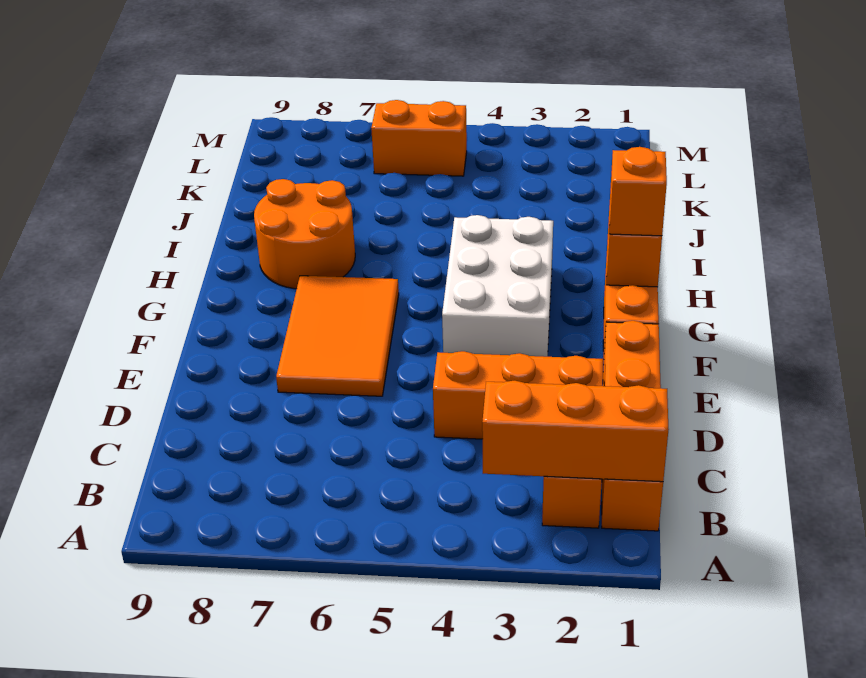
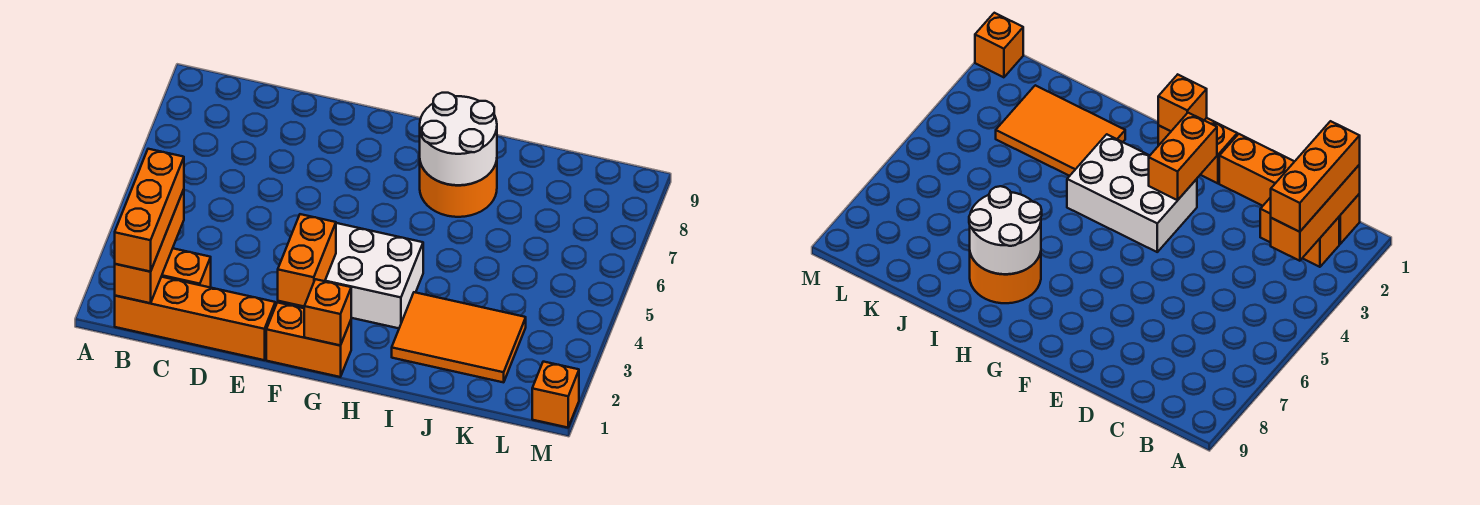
orange brick D2:D4 level 1 -> orange brick B1:B3 level 3
orange tile E6:G7 level 1 -> orange tile I2:K3 level 1
orange brick G1 level 3 -> orange brick M1 level 1
none -> white round brick H7:I8 level 2
orange brick L5:L6 level 1 -> orange brick F2:F3 level 2

